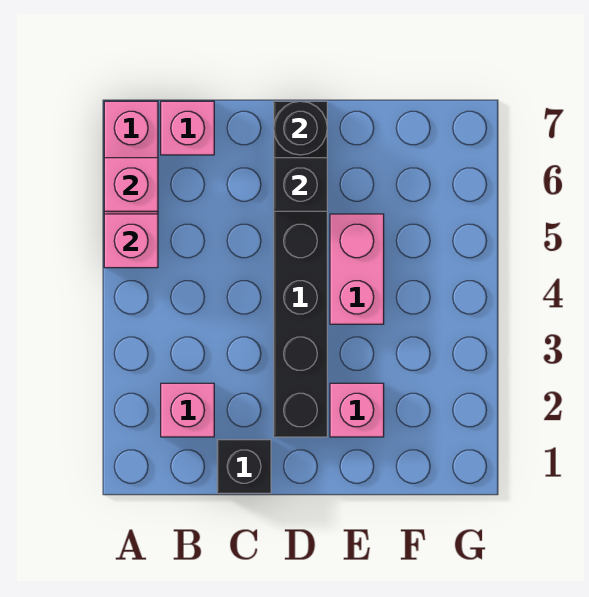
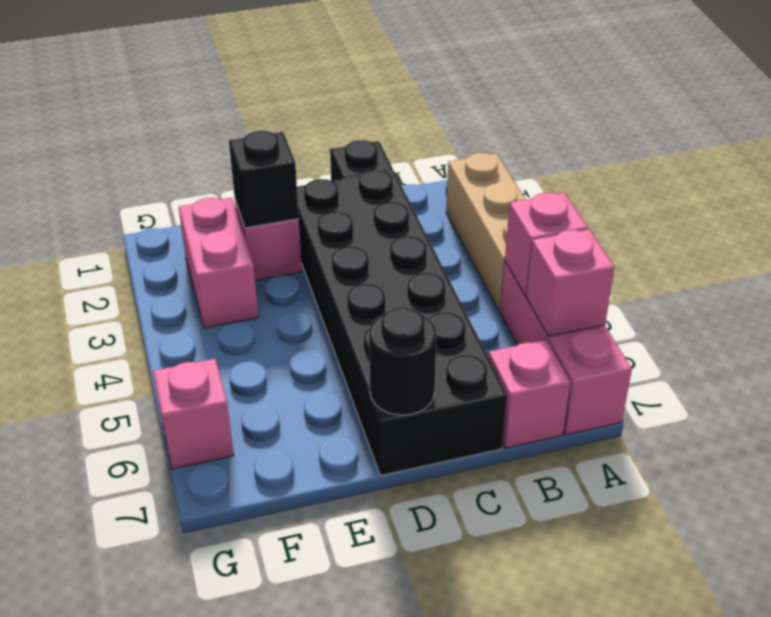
none -> tan brick A2:A4 level 1
pink brick B2 level 1 -> pink brick G6 level 1
black brick D2:D7 level 1 -> black brick C2:D7 level 1
black brick D6 level 2 -> black brick E2 level 2
pink brick E4:E5 level 1 -> pink brick F2:F3 level 1

